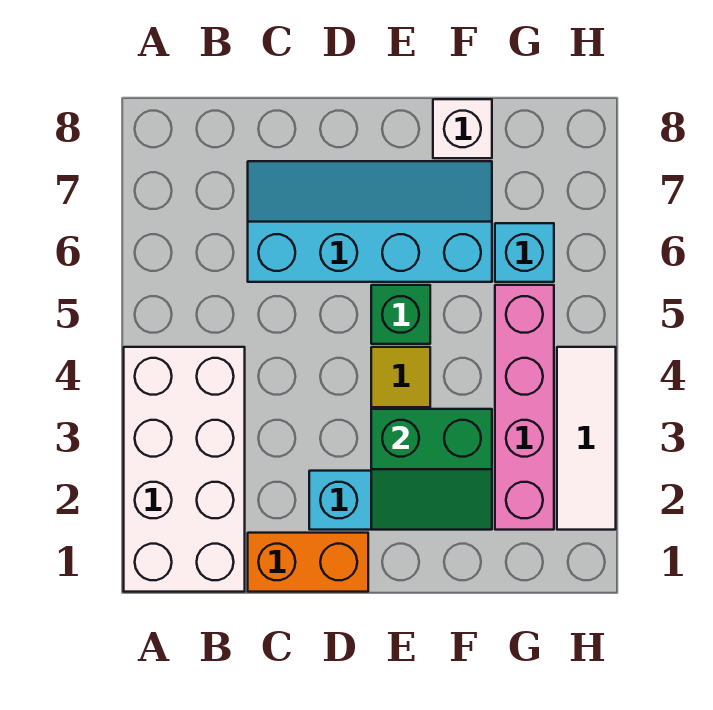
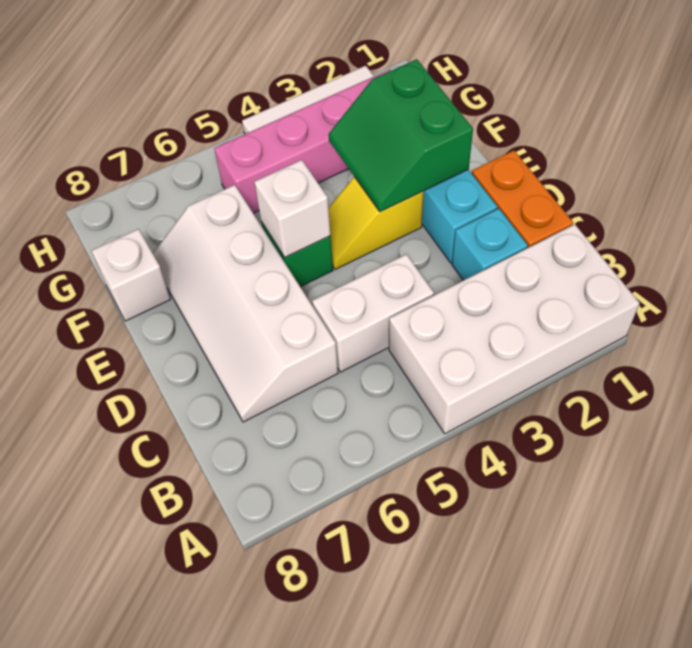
none -> white brick C4:C5 level 1
cyan slope C6:F7 level 1 top 6 -> white slope C6:F7 level 1 top 6
green slope E2:F3 level 2 top 3 -> green slope E2:F3 level 2 top 2
none -> white brick E5 level 2
cyan brick G6 level 1 -> cyan brick C2 level 1

